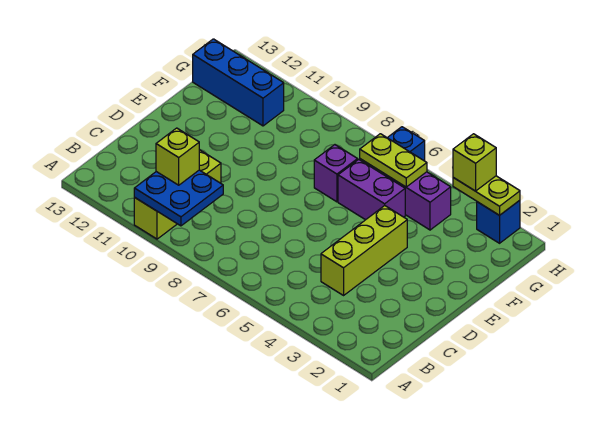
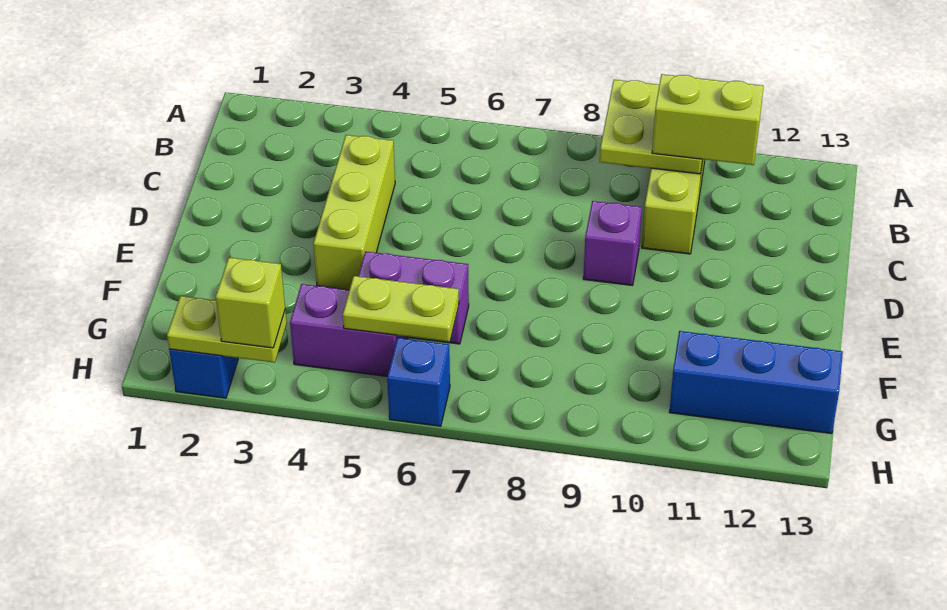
blue plate A9:B10 level 2 -> lime plate A9:B10 level 2
lime brick B10 level 3 -> lime brick B10:B11 level 3
purple brick F7 level 1 -> purple brick D9 level 1

